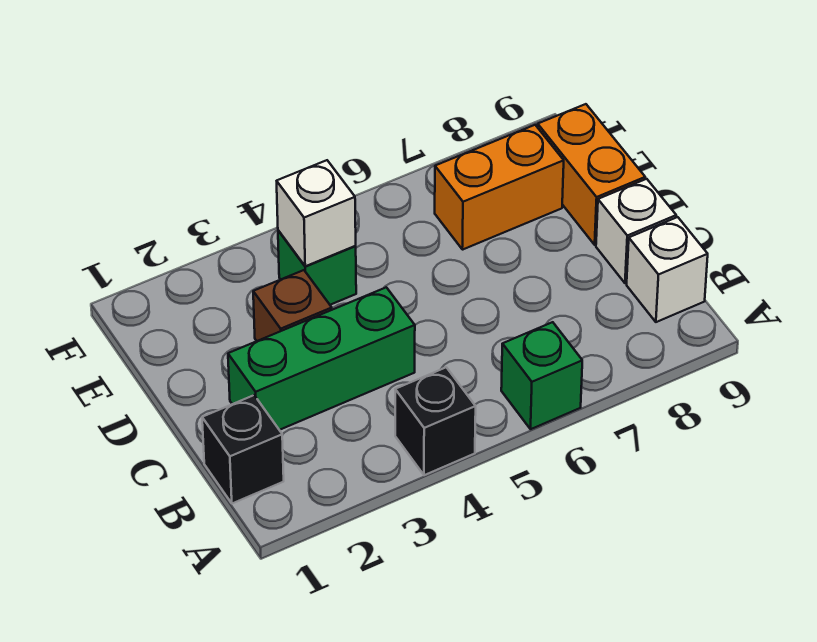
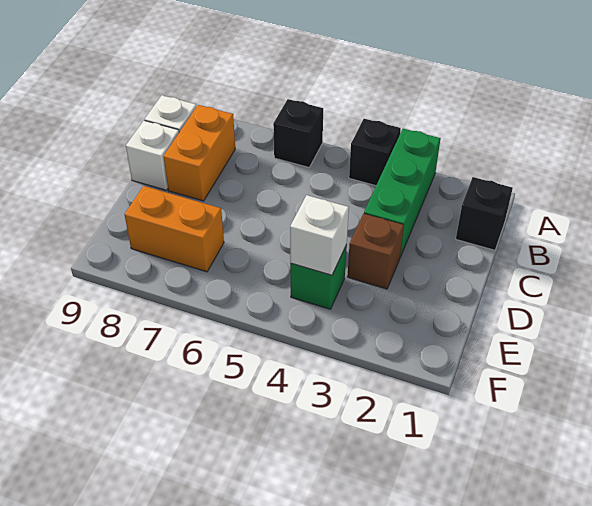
green brick A6 level 1 -> black brick A6 level 1
green brick C2:C4 level 1 -> green brick A3:C3 level 1
orange brick D9:E9 level 1 -> orange brick B8:C8 level 1

